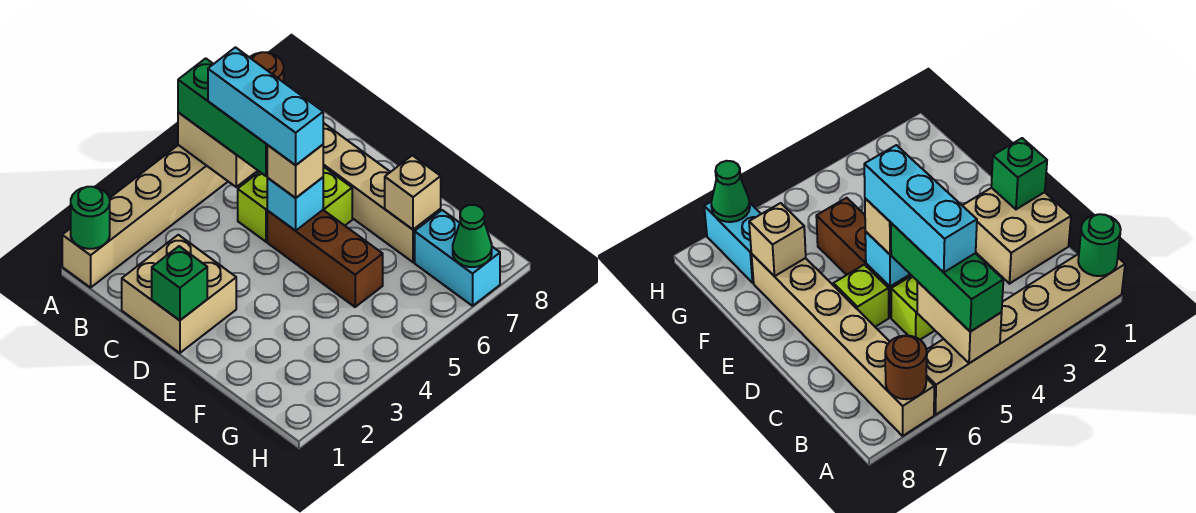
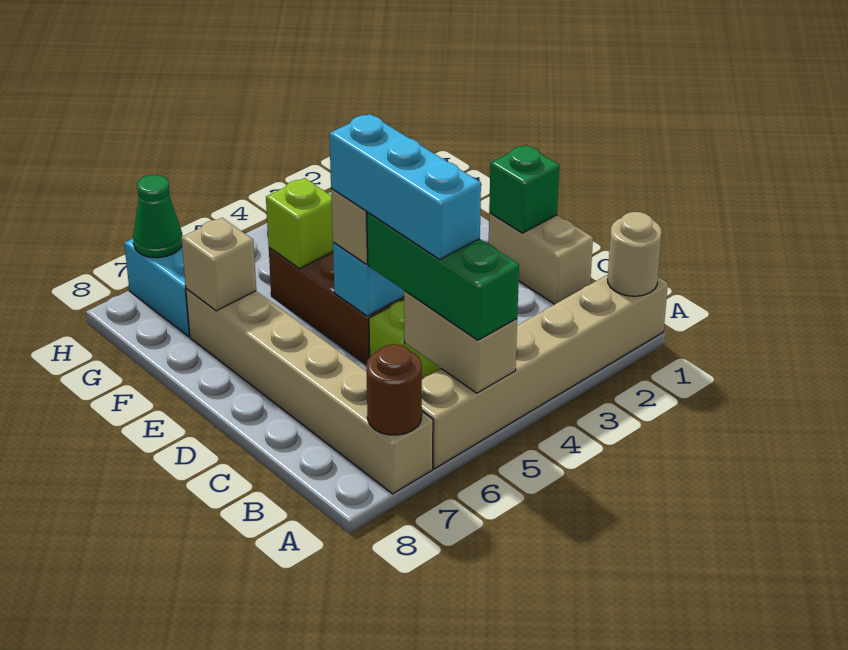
green round brick A1 level 2 -> tan round brick A1 level 2
tan brick C1:D2 level 1 -> tan brick C1:D1 level 1
lime brick D6 level 1 -> lime brick F5 level 2

